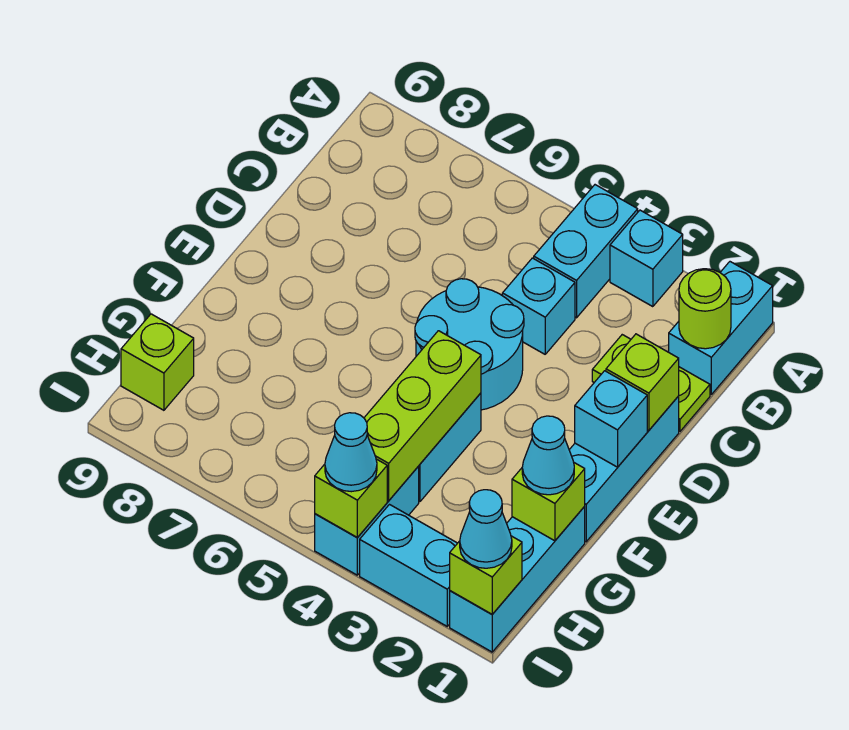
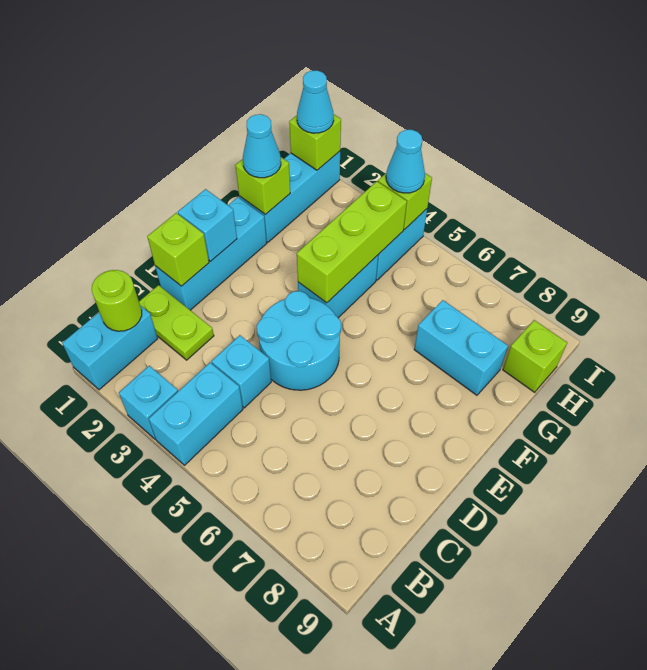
cyan brick I2:I3 level 1 -> cyan brick G7:G8 level 1

